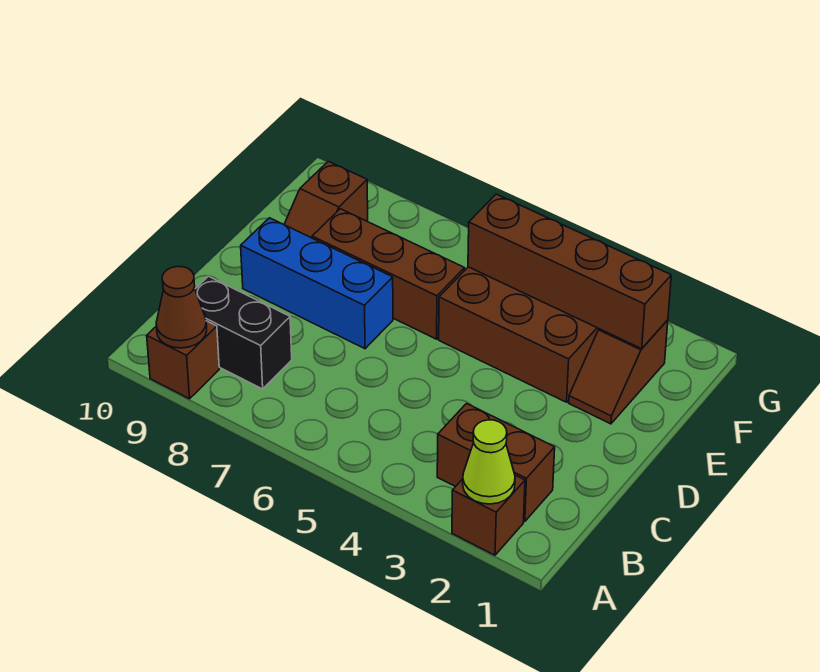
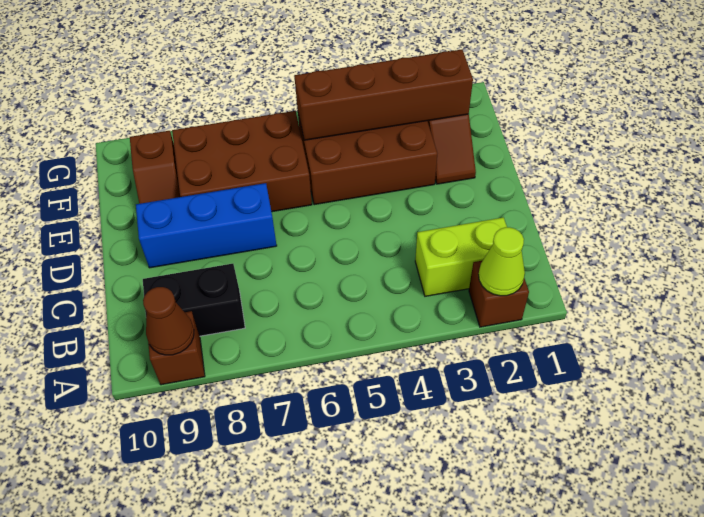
brown brick B2:B3 level 1 -> lime brick B2:B3 level 1
brown brick E6:E8 level 1 -> brown brick E6:F8 level 1

